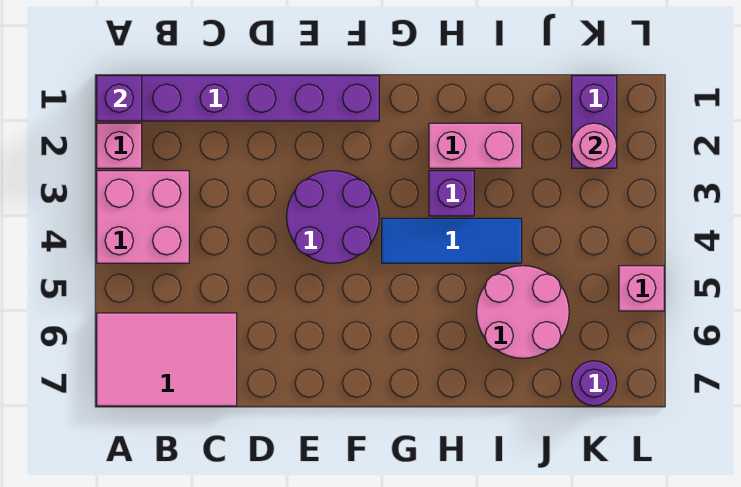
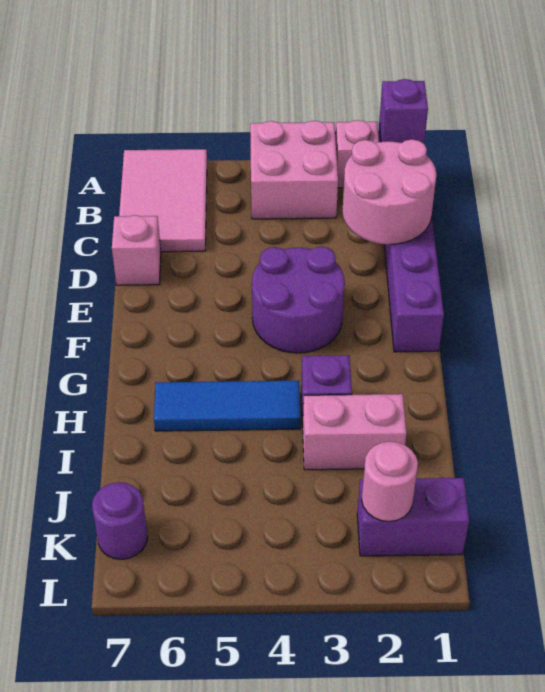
blue tile G4:I4 level 1 -> blue tile H4:H6 level 1
pink brick H2:I2 level 1 -> pink brick I2:I3 level 1
pink round brick I5:J6 level 1 -> pink round brick C1:D2 level 2
pink brick L5 level 1 -> pink brick D7 level 1

